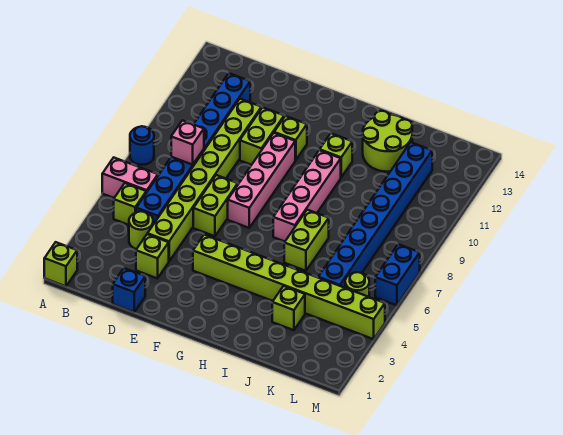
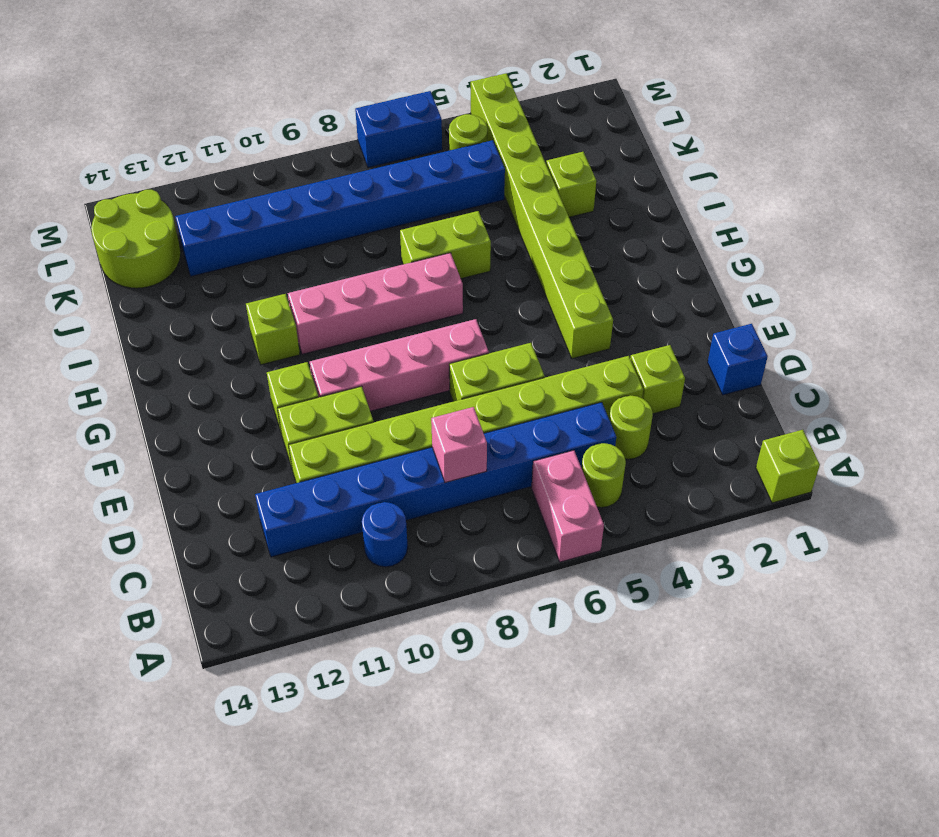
blue round brick A8 level 1 -> blue round brick B10 level 1
lime brick B5 level 1 -> lime round brick B5 level 1
lime round brick I12:J13 level 1 -> lime round brick K13:L14 level 1

